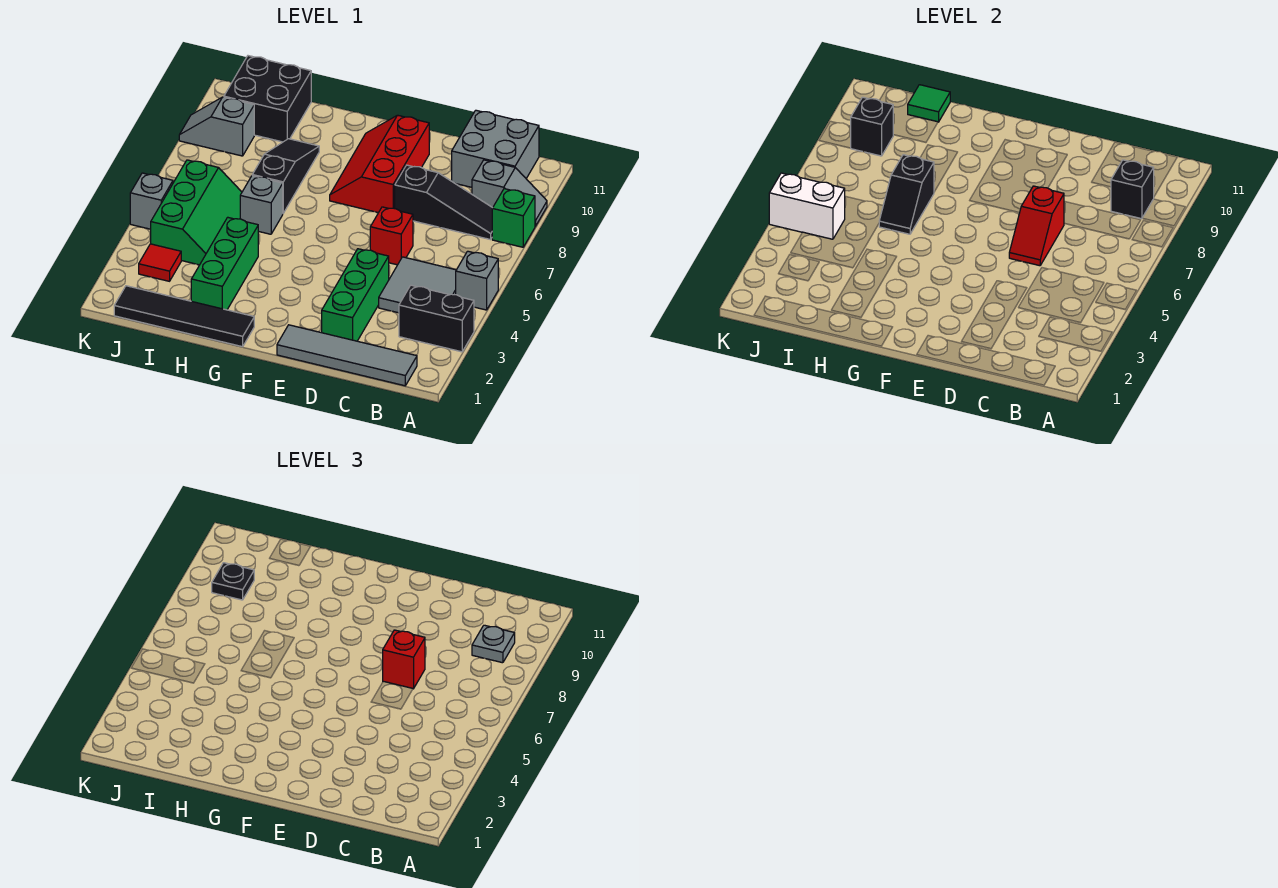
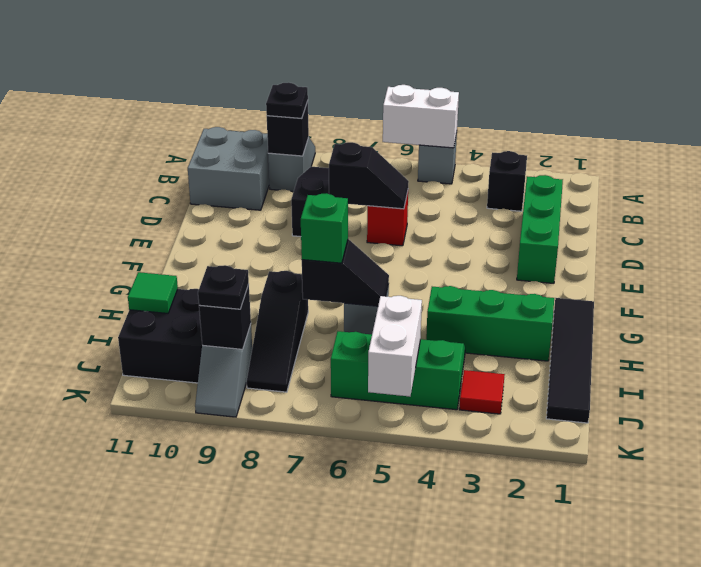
black brick A3:B3 level 1 -> black brick B3 level 1
none -> white brick A5:A6 level 2
green brick A8 level 1 -> green brick H7 level 3
grey tile B1:E1 level 1 -> none
grey tile B4:C5 level 1 -> none
grey plate B9 level 3 -> black plate B9 level 3
green brick D2:D4 level 1 -> green brick C2:E2 level 1
red slope D6:D7 level 2 top 7 -> black slope D6:D7 level 2 top 7
red brick D7 level 3 -> none
red slope E8:F10 level 1 top E -> none
black slope H7:H9 level 1 top 7 -> black slope H8:J8 level 1 top H
grey brick K5 level 1 -> none

